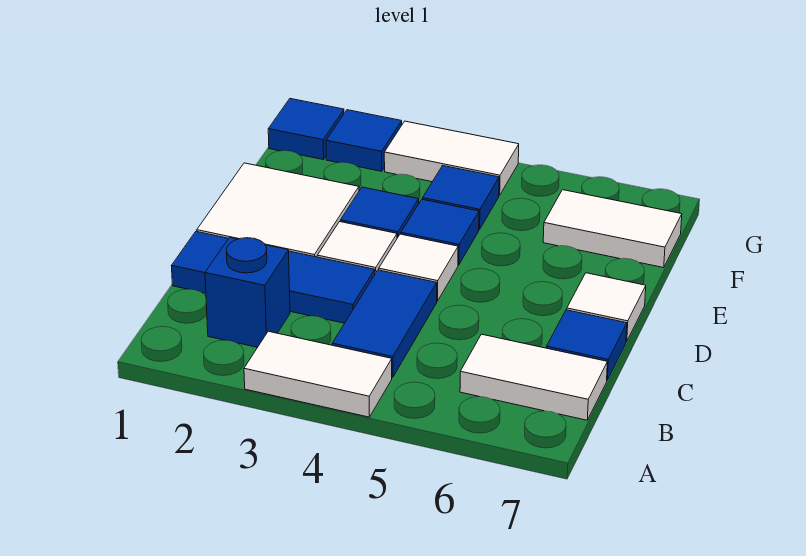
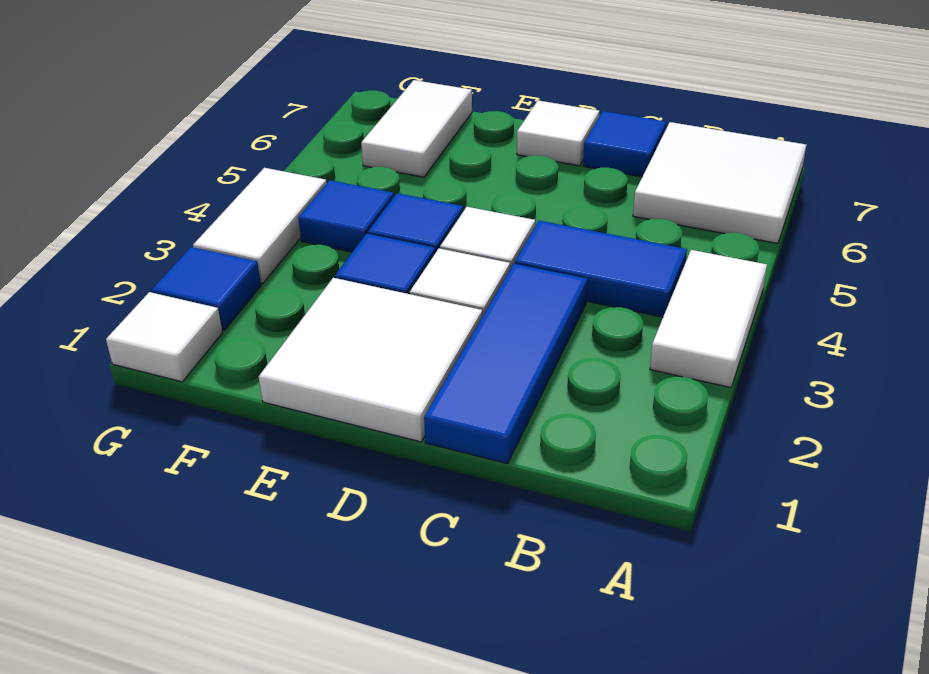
blue brick B2 level 1 -> none
white tile B6:B7 level 1 -> white tile A6:B7 level 1
blue tile G1 level 1 -> white tile G1 level 1

